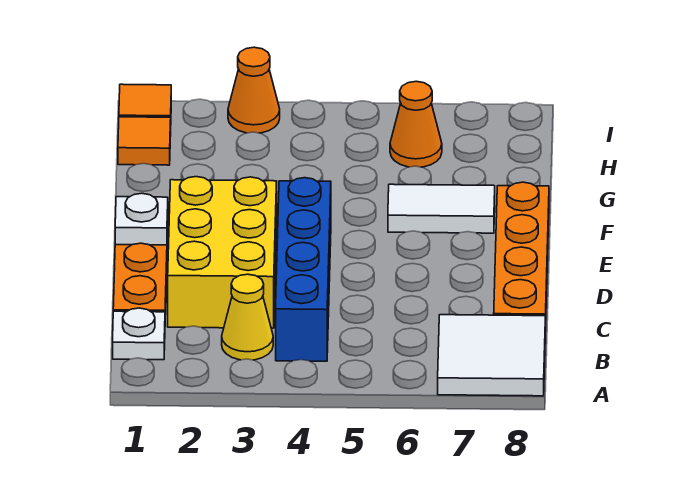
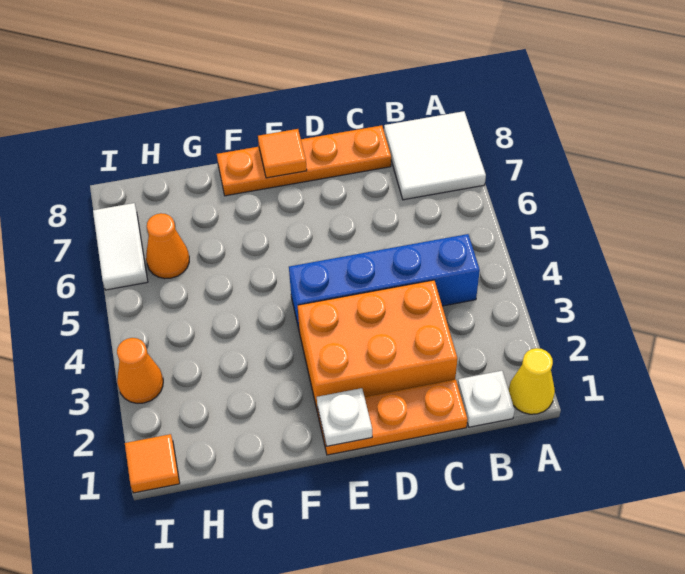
yellow cone B3 level 1 -> yellow cone A1 level 1
yellow brick C2:E3 level 1 -> orange brick C2:E3 level 1
white tile F6:F7 level 1 -> white tile I6:I7 level 1
orange tile H1 level 1 -> orange tile E8 level 2

